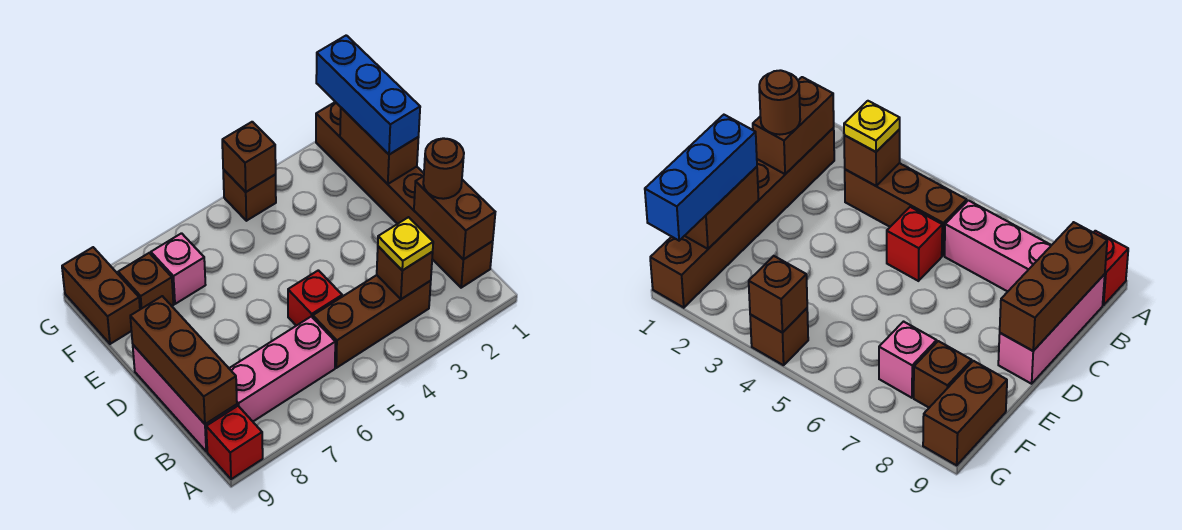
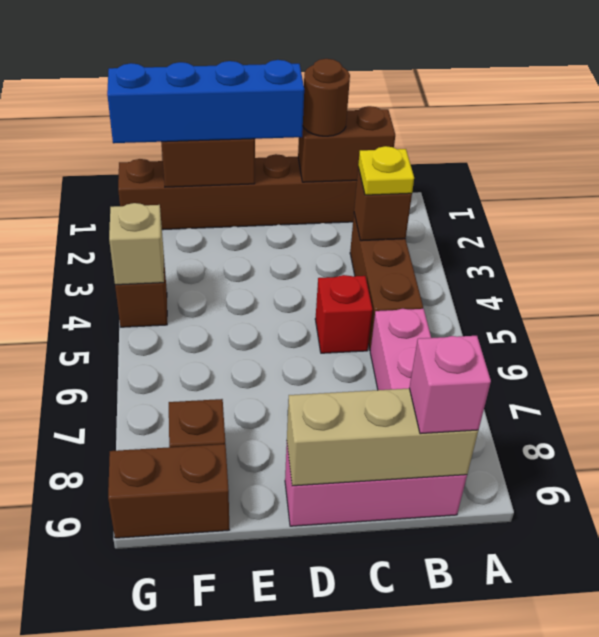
red brick A9 level 1 -> none
brown brick B9:D9 level 2 -> tan brick B9:D9 level 2
blue brick E1:G1 level 3 -> blue brick D1:G1 level 3
pink brick F7 level 1 -> pink brick B9 level 3
brown brick G4 level 2 -> tan brick G4 level 2

